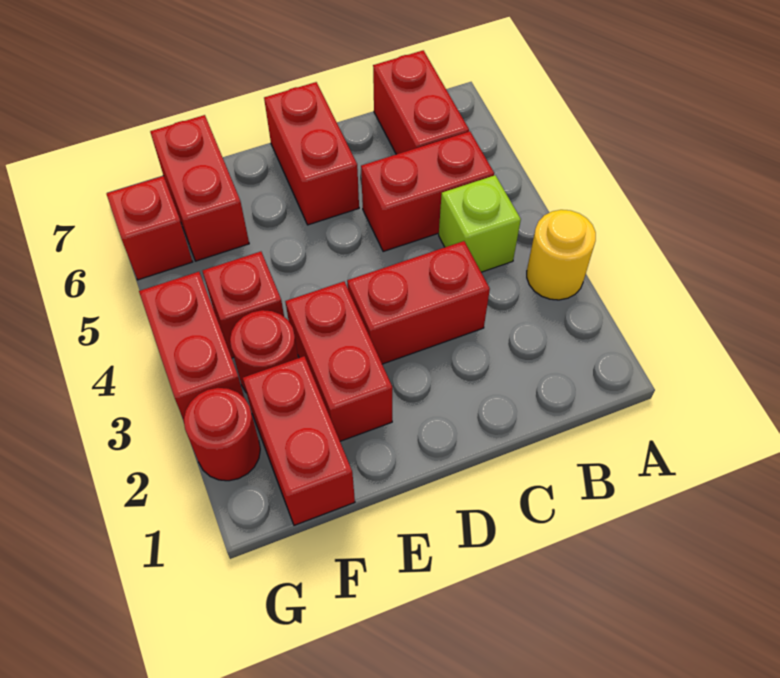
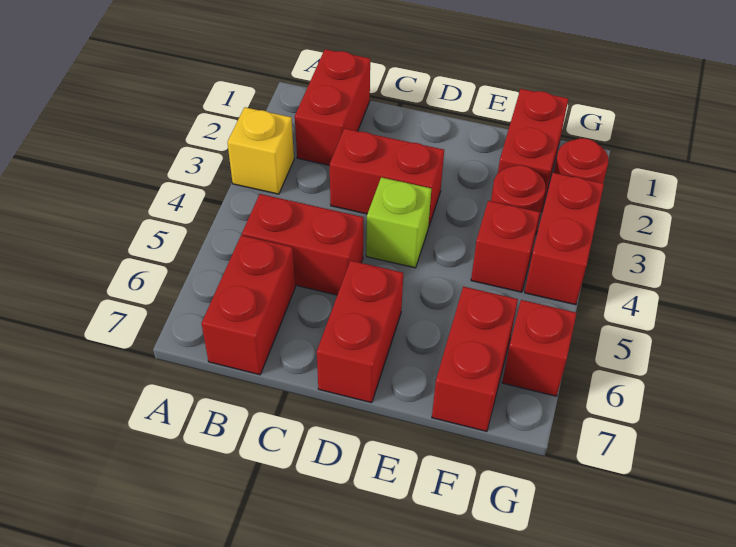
yellow round brick A3 level 1 -> yellow brick A3 level 1
lime brick B4 level 1 -> lime brick D4 level 1
red brick E2:E3 level 1 -> red brick B1:B2 level 1

